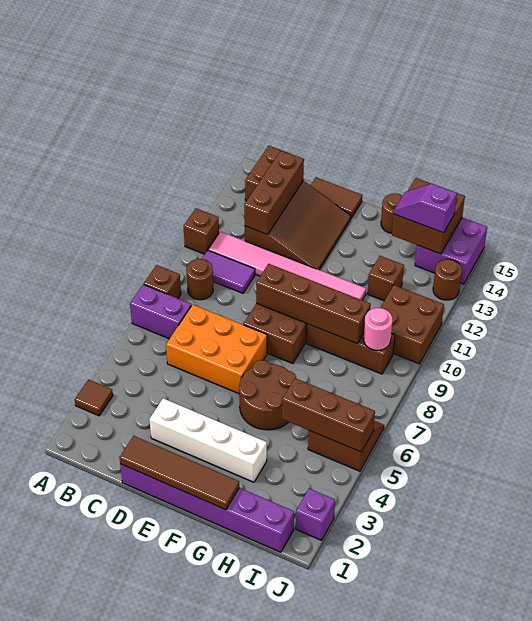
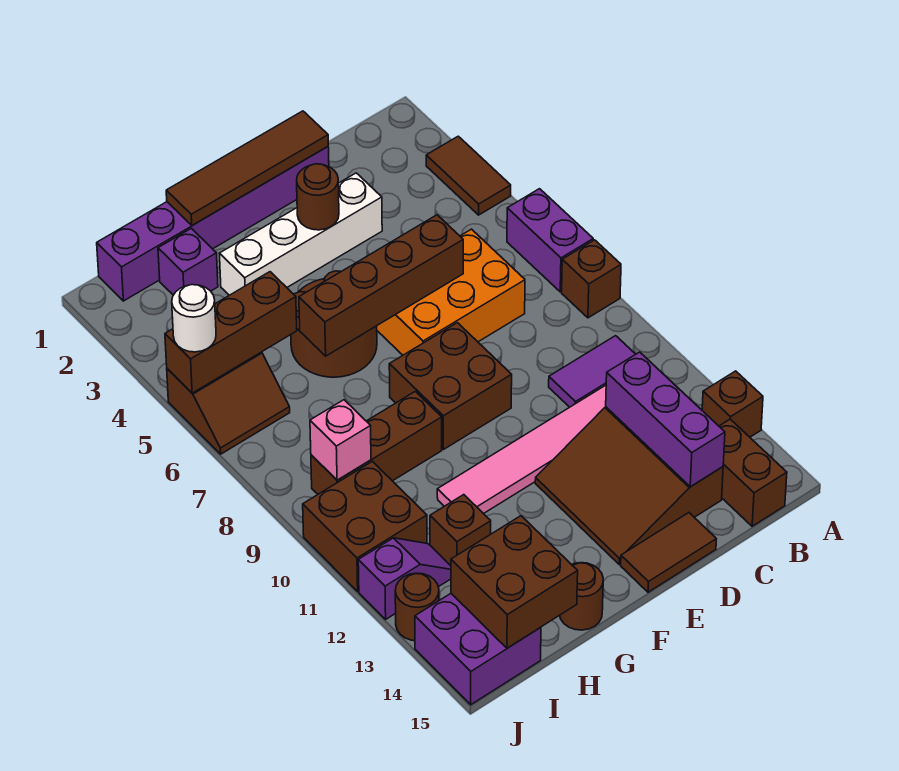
brown tile A3 level 1 -> brown tile A3:A4 level 1
purple brick A7:B7 level 1 -> purple brick A6:A7 level 1
brown brick A11 level 1 -> brown brick A13 level 1
brown round brick B9 level 1 -> brown round brick E3 level 2
brown brick C12:C14 level 2 -> purple brick C12:C14 level 2
brown brick E9:H9 level 2 -> brown brick D6:G6 level 2
purple slope H14:I14 level 3 top I -> purple slope I12:J12 level 1 top J
pink round brick I9 level 2 -> pink brick I9 level 2
purple brick J2 level 1 -> purple brick H2 level 1
none -> white round brick J5 level 3

